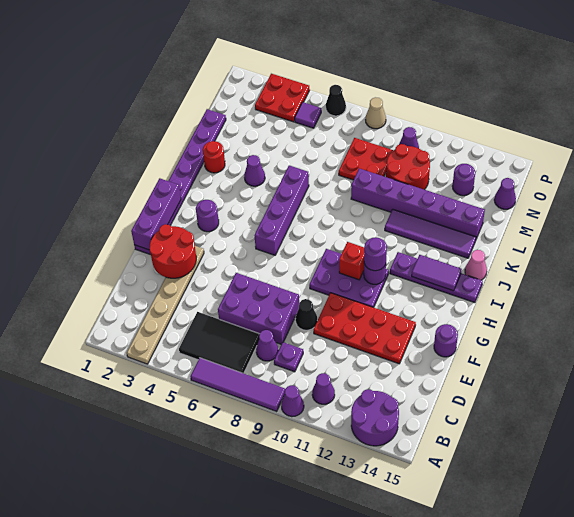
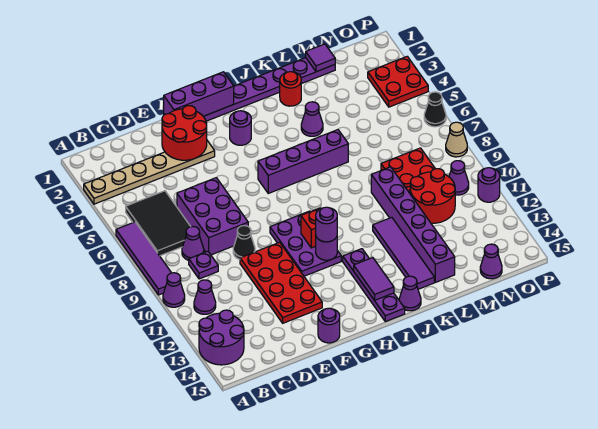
pink cone J15 level 1 -> purple cone J15 level 1
purple round brick N13 level 1 -> purple round brick P11 level 1
purple tile O5 level 1 -> purple tile M1 level 2

